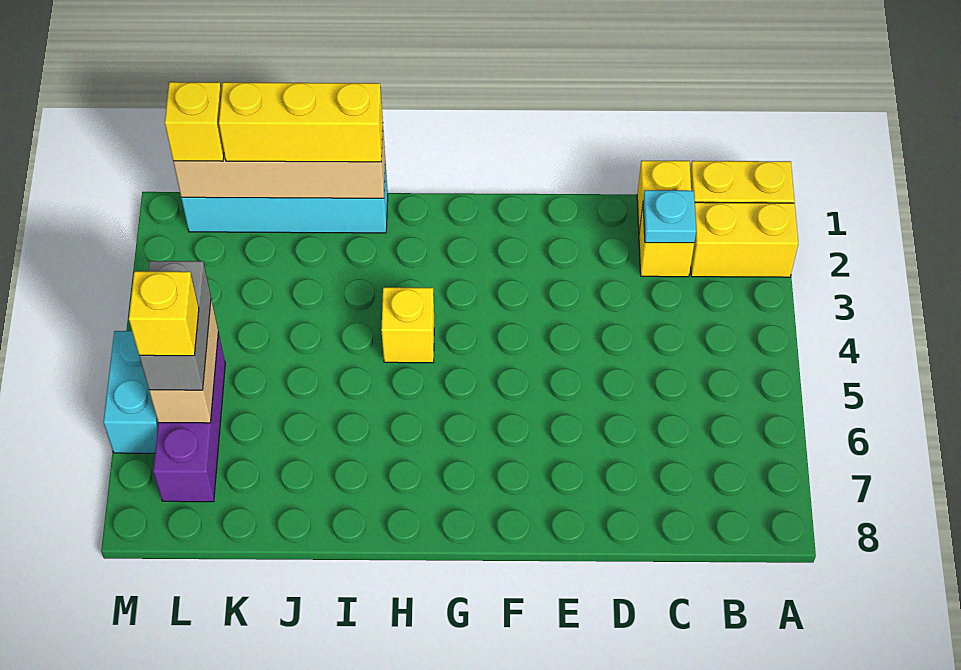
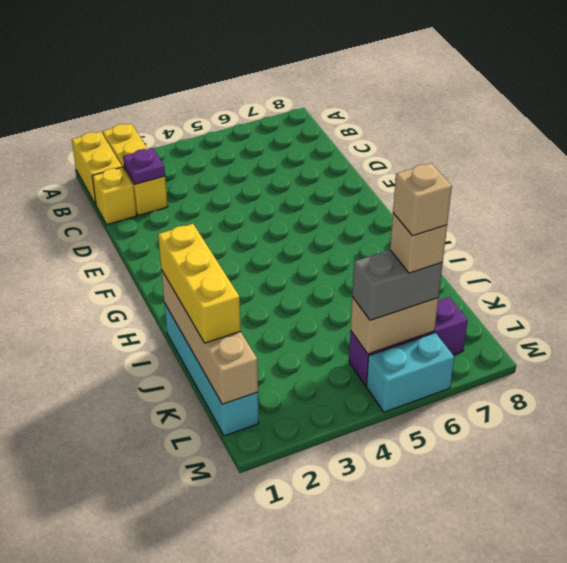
cyan plate C2 level 2 -> purple plate C2 level 2
yellow brick H4 level 1 -> none
yellow brick L1 level 3 -> none
yellow brick L6 level 4 -> tan brick L6 level 4
none -> tan brick L6 level 5

